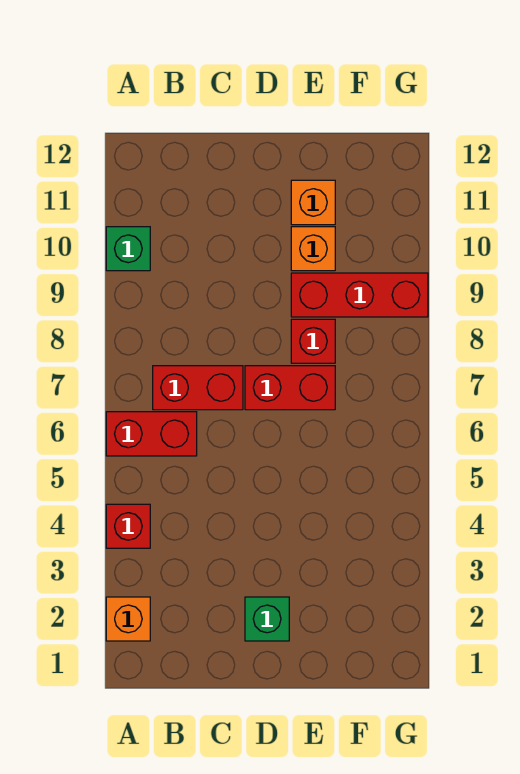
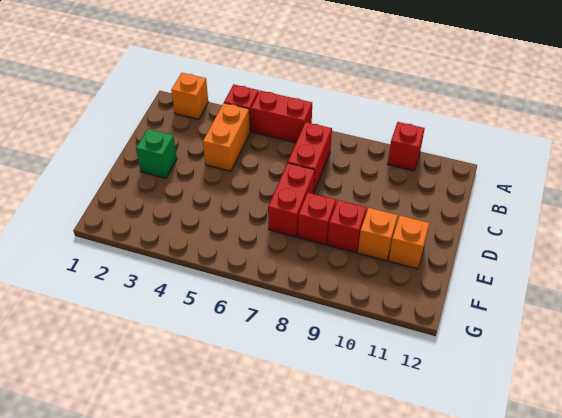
red brick A6:B6 level 1 -> red brick A5:A6 level 1
green brick A10 level 1 -> red brick A10 level 1
none -> orange brick B4:C4 level 1
red brick E9:G9 level 1 -> red brick E9 level 1

